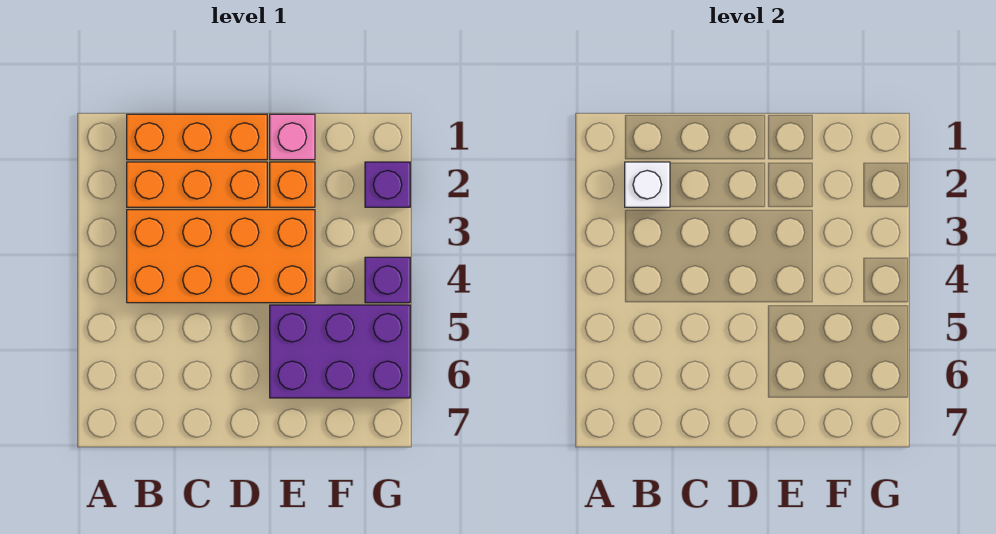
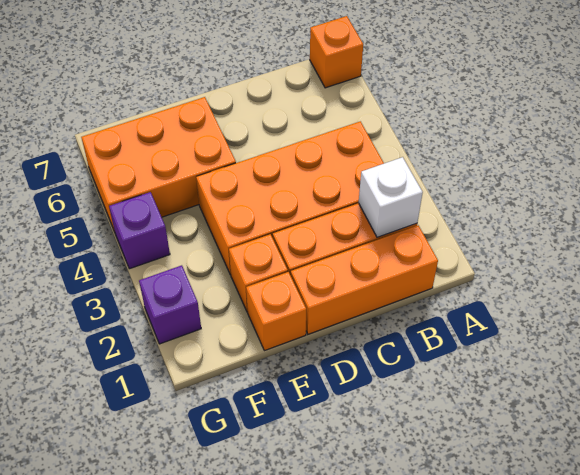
none -> orange brick A7 level 1
pink brick E1 level 1 -> orange brick E1 level 1
purple brick E5:G6 level 1 -> orange brick E5:G6 level 1

